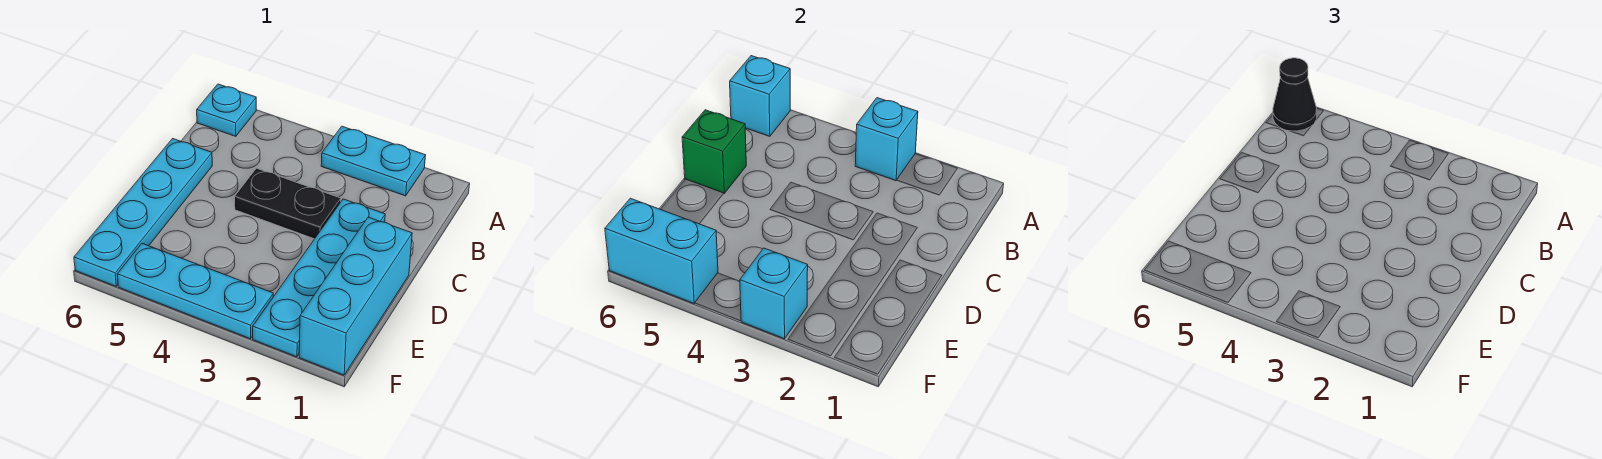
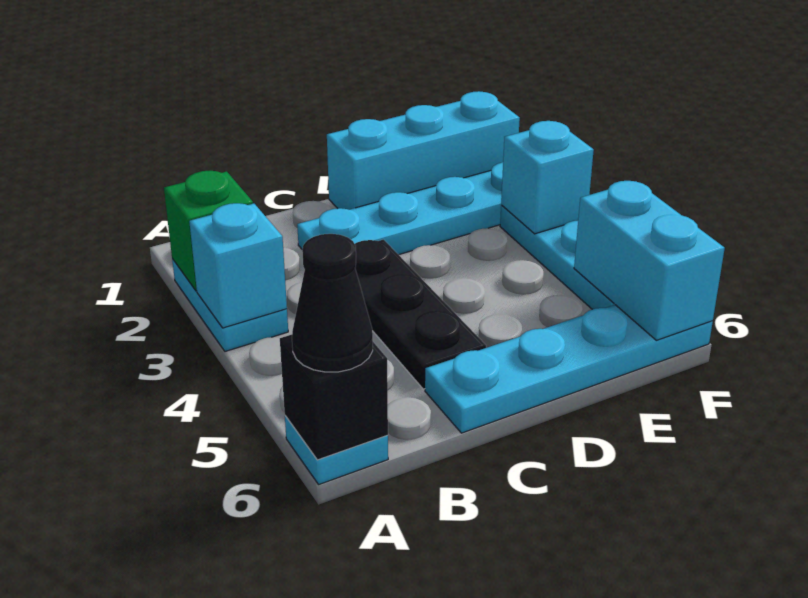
cyan brick A6 level 2 -> black brick A6 level 2
black plate C3:C4 level 1 -> black plate C3:C5 level 1
green brick C6 level 2 -> green brick A2 level 2

